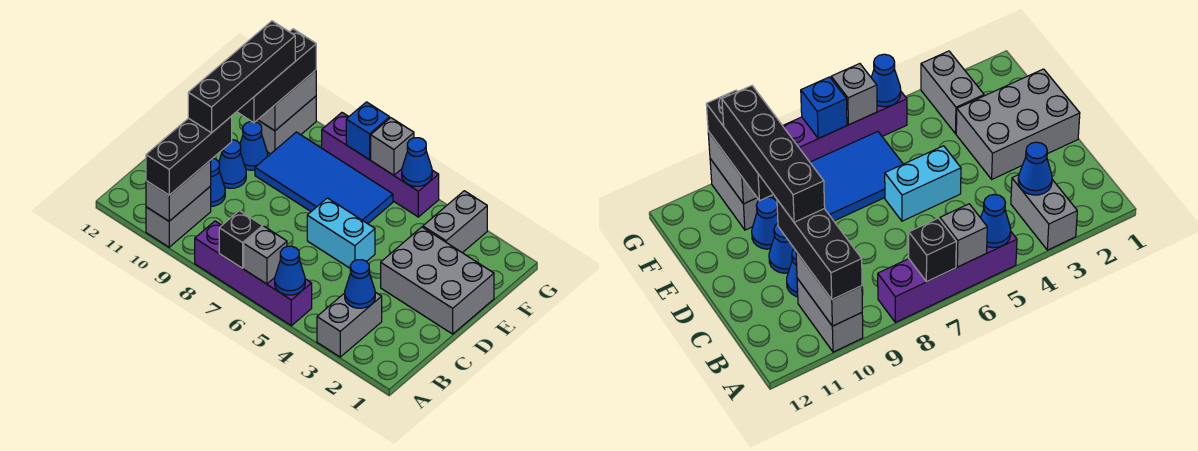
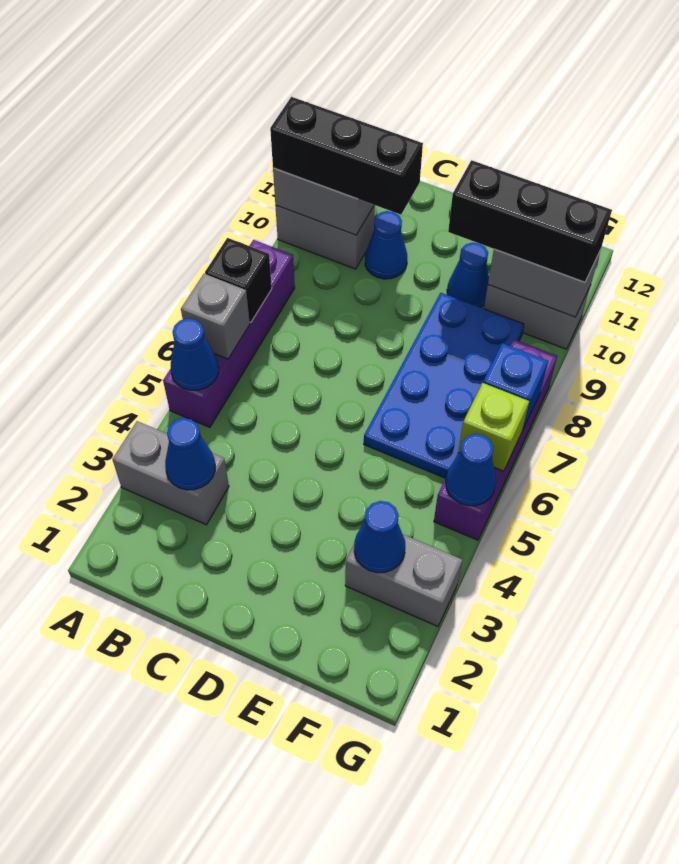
black brick C10:F10 level 4 -> none
grey brick D1:E3 level 1 -> none
cyan brick D5:D6 level 1 -> none
blue cone D10 level 1 -> blue cone F3 level 2
blue tile E6:F9 level 1 -> blue plate E6:F9 level 1
grey brick G6 level 2 -> lime brick G6 level 2

